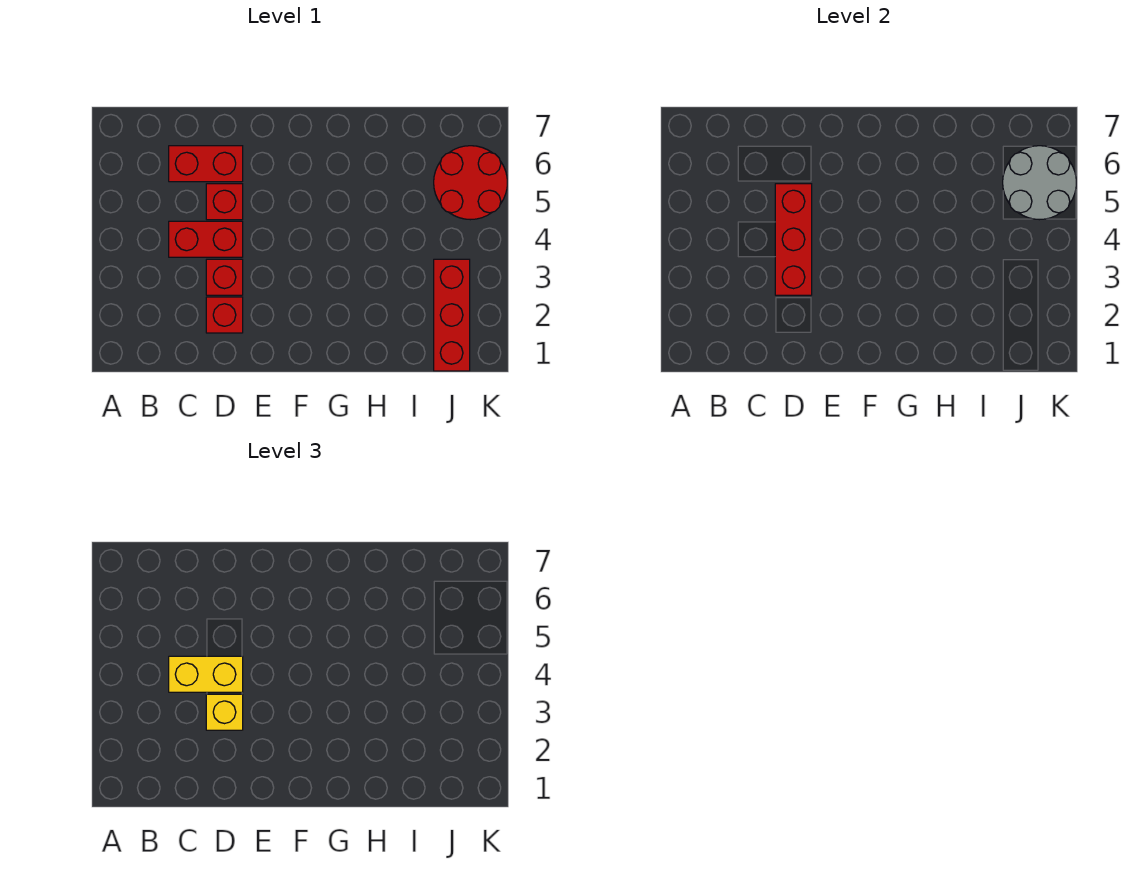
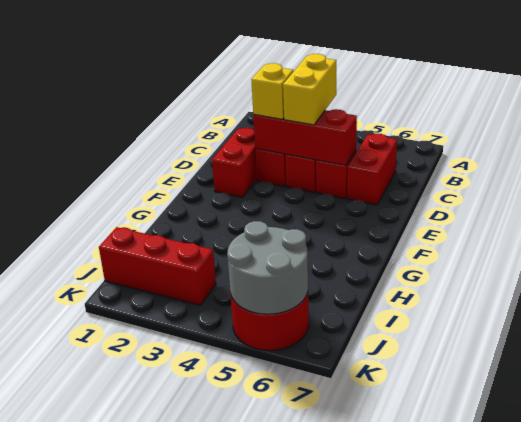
red brick D2 level 1 -> red brick D2:E2 level 1

